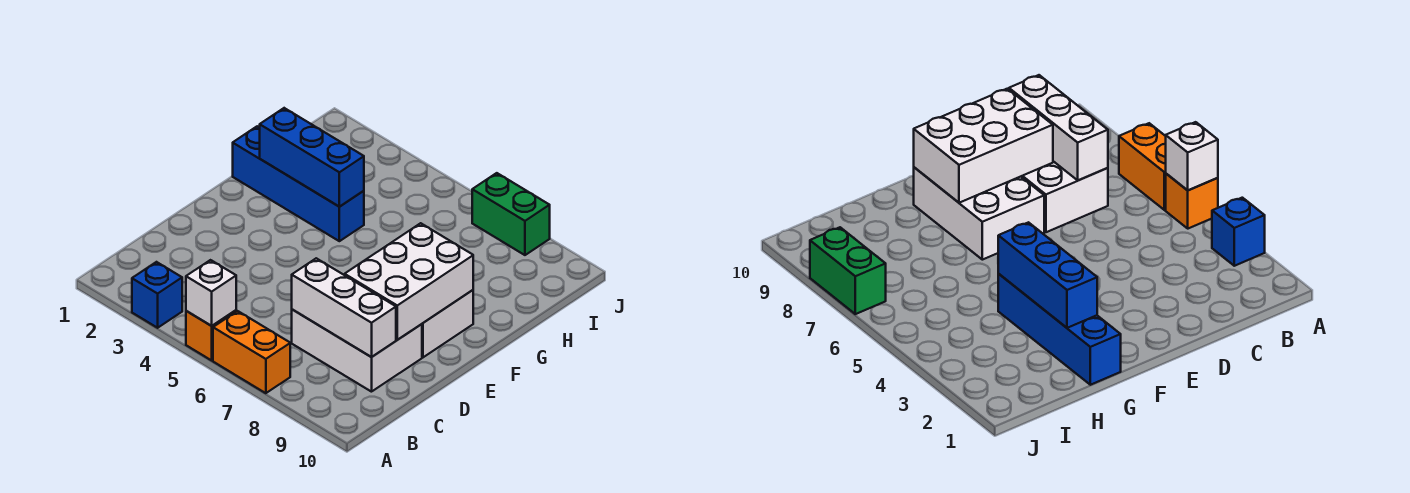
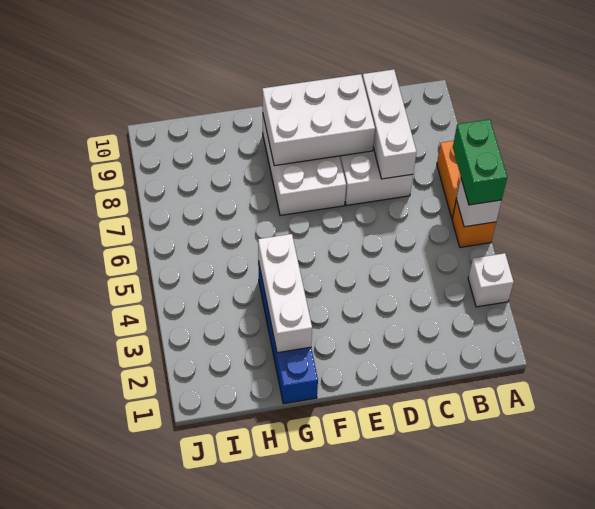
blue brick A3 level 1 -> white brick A3 level 1
blue brick G2:G4 level 2 -> white brick G2:G4 level 2
green brick J7:J8 level 1 -> green brick A5:A6 level 3

